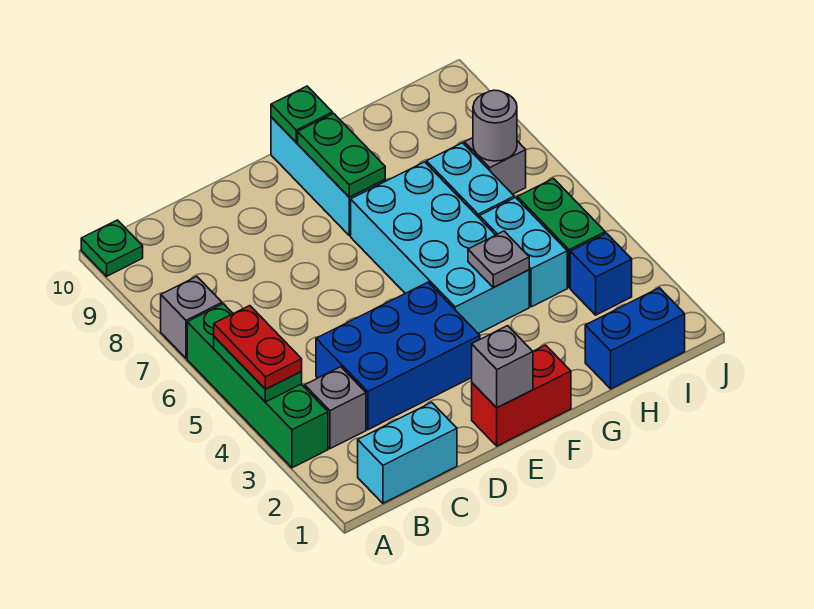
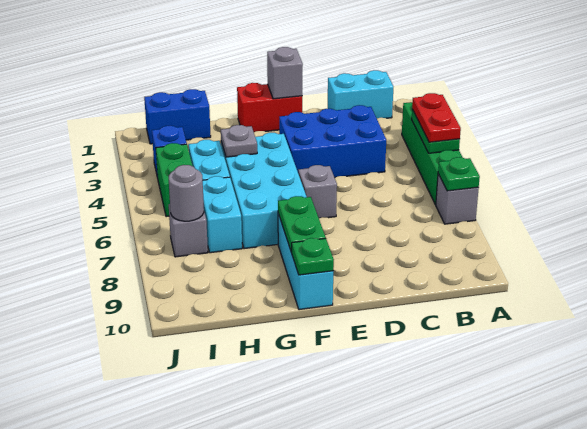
green plate A10 level 1 -> green plate A7 level 2
grey brick B3 level 1 -> grey brick E6 level 1

